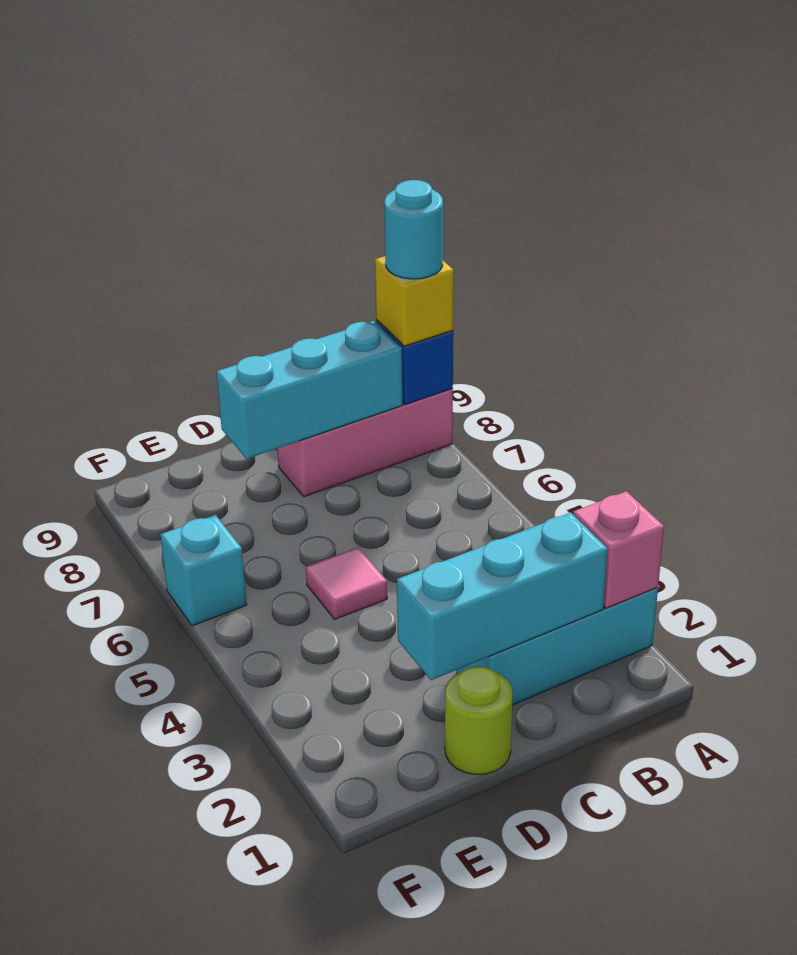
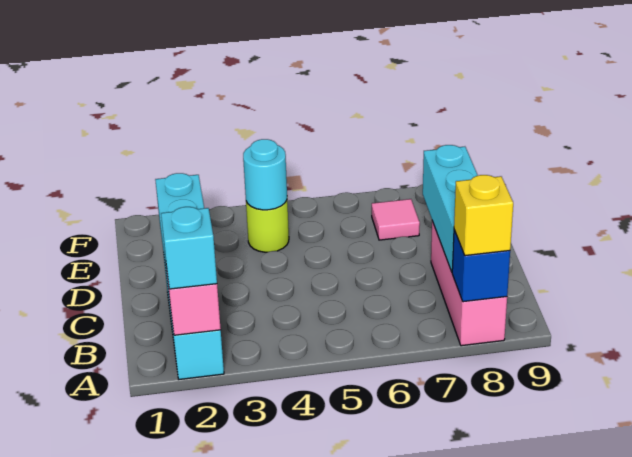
cyan round brick A8 level 4 -> cyan round brick E4 level 2
lime round brick D1 level 1 -> lime round brick E4 level 1
pink tile D5 level 1 -> pink tile E7 level 1
cyan brick F6 level 1 -> cyan brick A2 level 3

